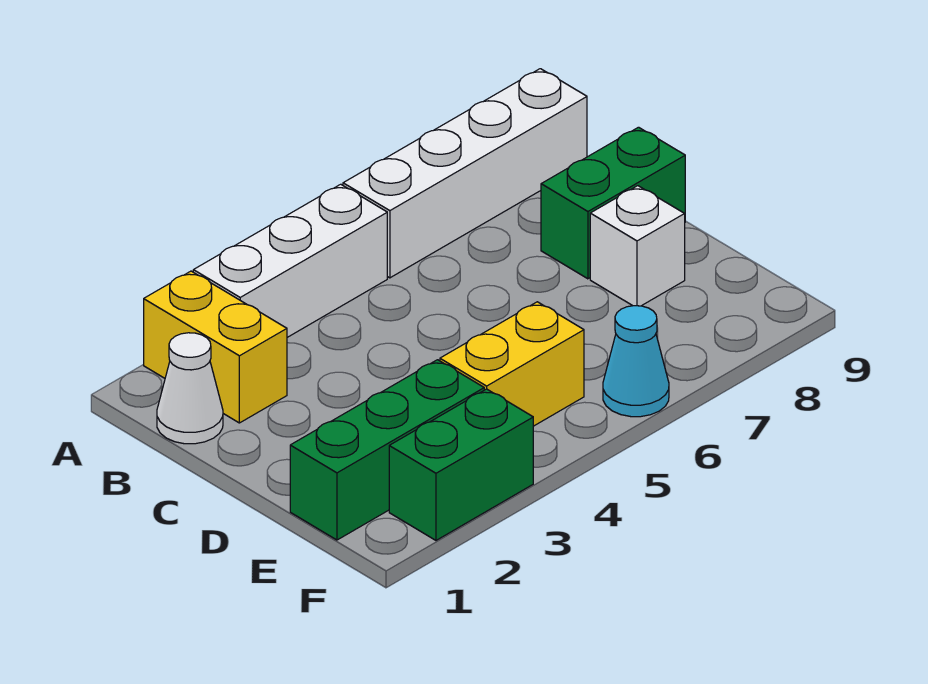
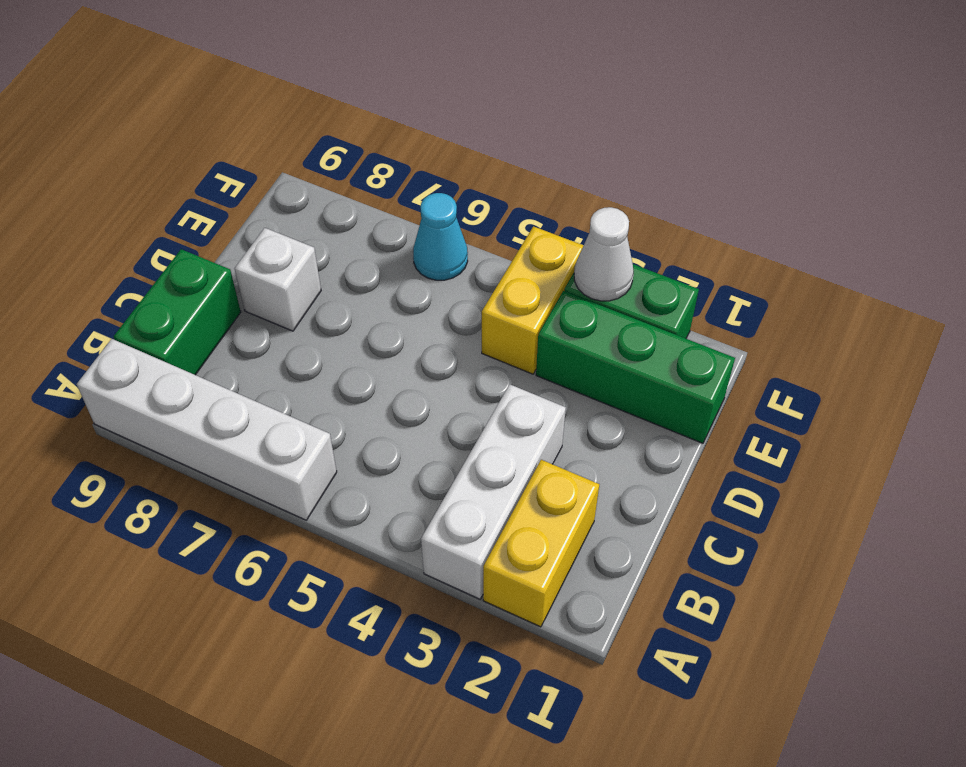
white brick A3:A5 level 1 -> white brick A3:C3 level 1
white cone B1 level 1 -> white cone F3 level 2
green brick C8:C9 level 1 -> green brick B9:C9 level 1
yellow brick E4:E5 level 1 -> yellow brick E4:F4 level 1

